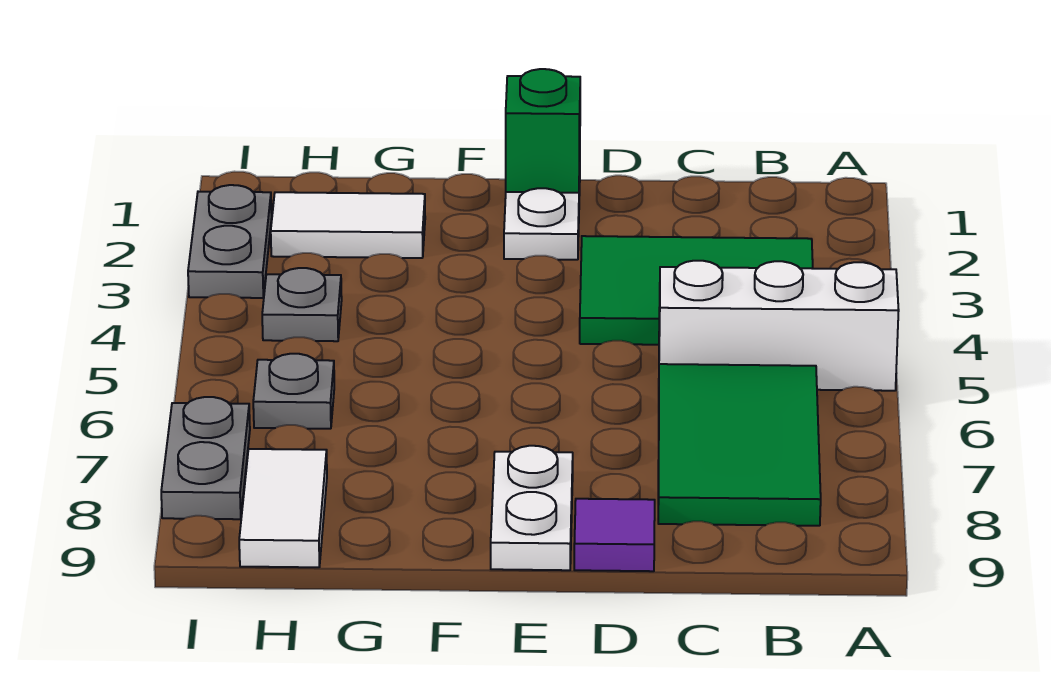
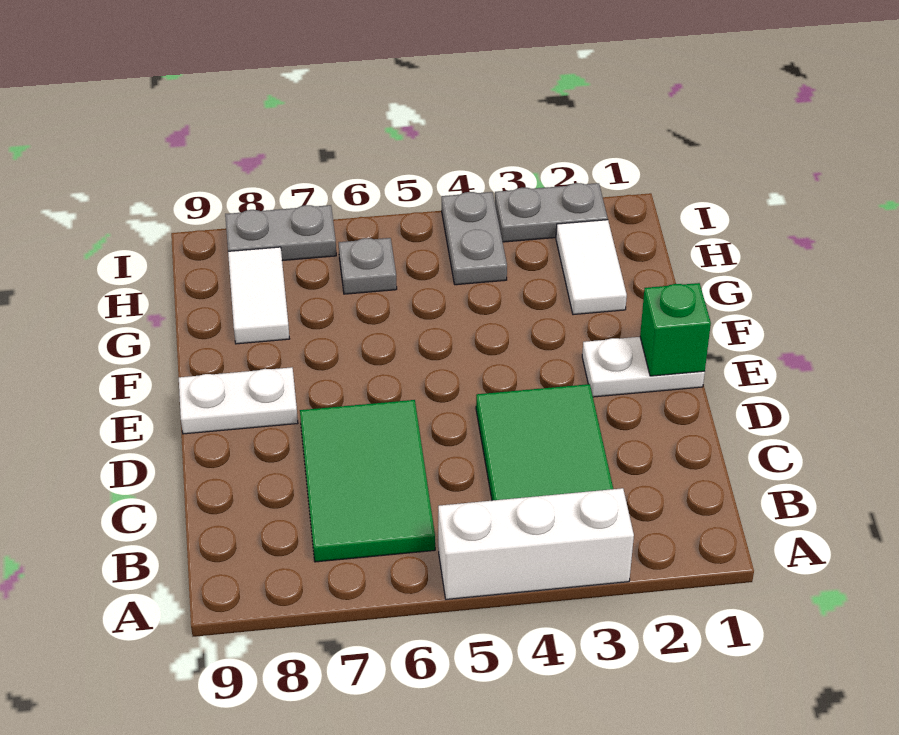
white brick A5:C5 level 1 -> white brick A3:A5 level 1
green tile B6:C8 level 1 -> green tile B6:D7 level 1
purple tile D9 level 1 -> none
grey plate H4 level 1 -> grey plate H4:I4 level 1
white tile H8:H9 level 1 -> white tile G8:H8 level 1

